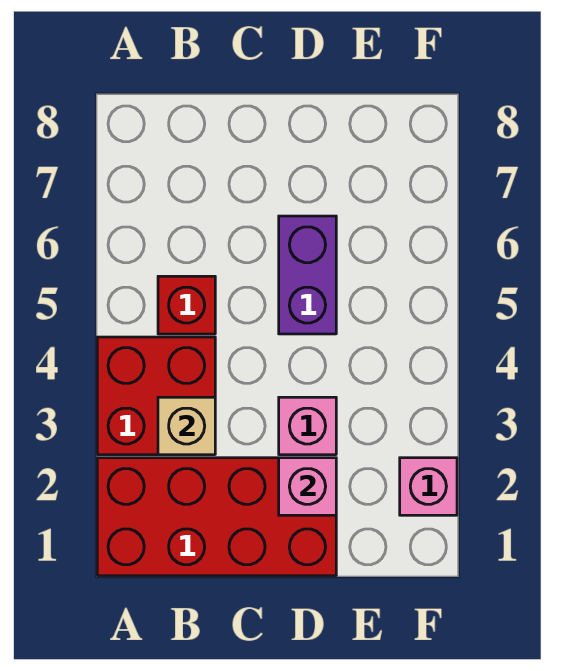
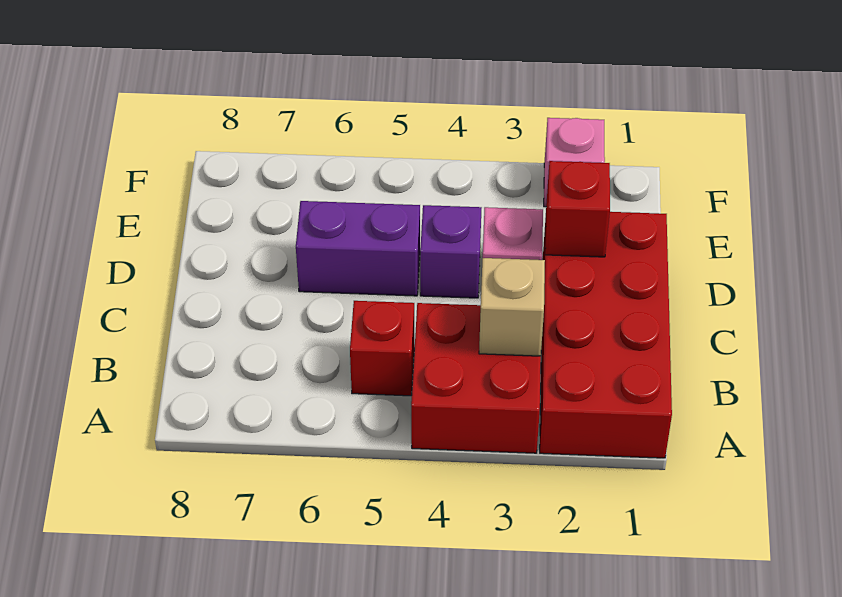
pink brick D2 level 2 -> red brick D2 level 2
none -> purple brick D4 level 1

